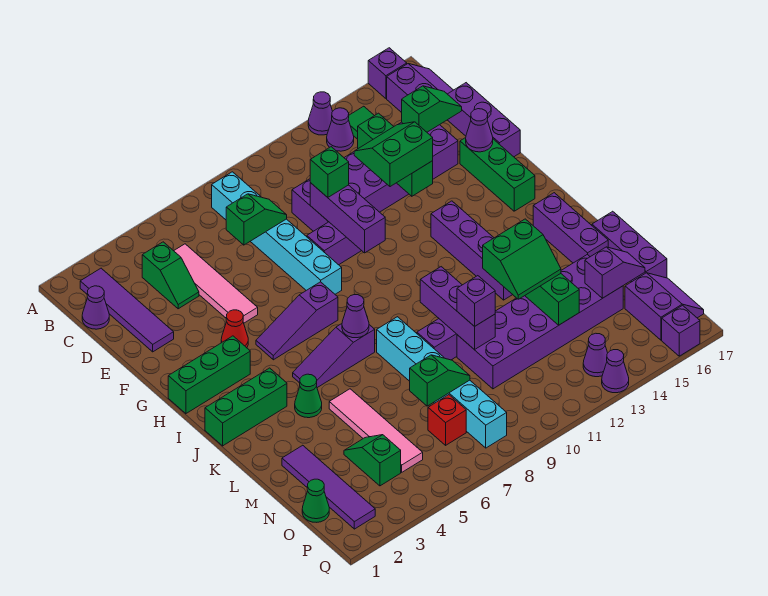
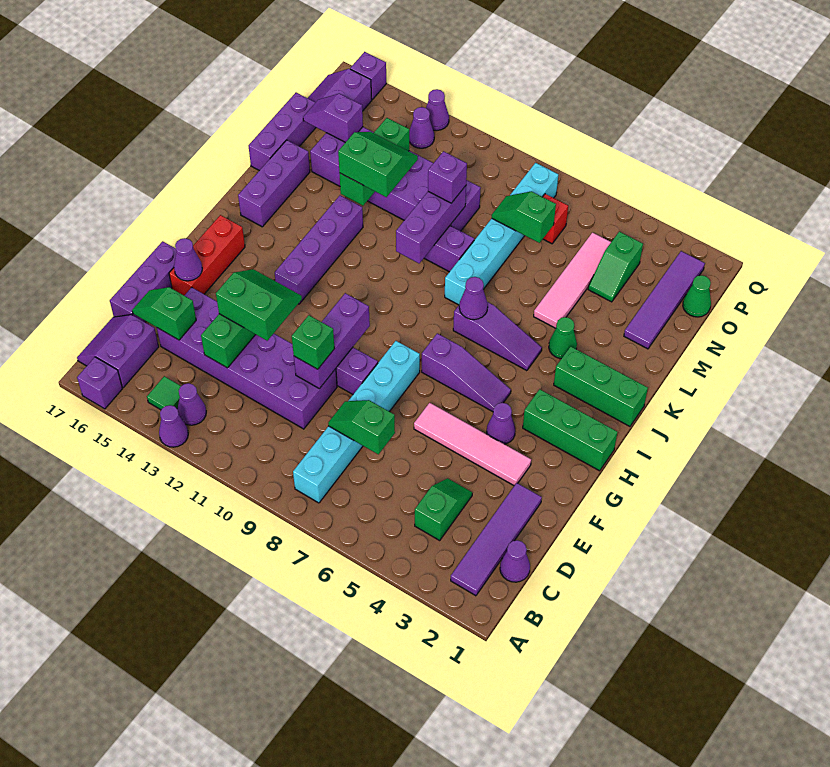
pink tile C5:F5 level 1 -> pink tile F3:F6 level 1
green slope E12:F13 level 3 top F -> green slope E12:F13 level 3 top E
green brick F16:H16 level 1 -> red brick F16:H16 level 1
red cone G4 level 1 -> purple cone G4 level 1

